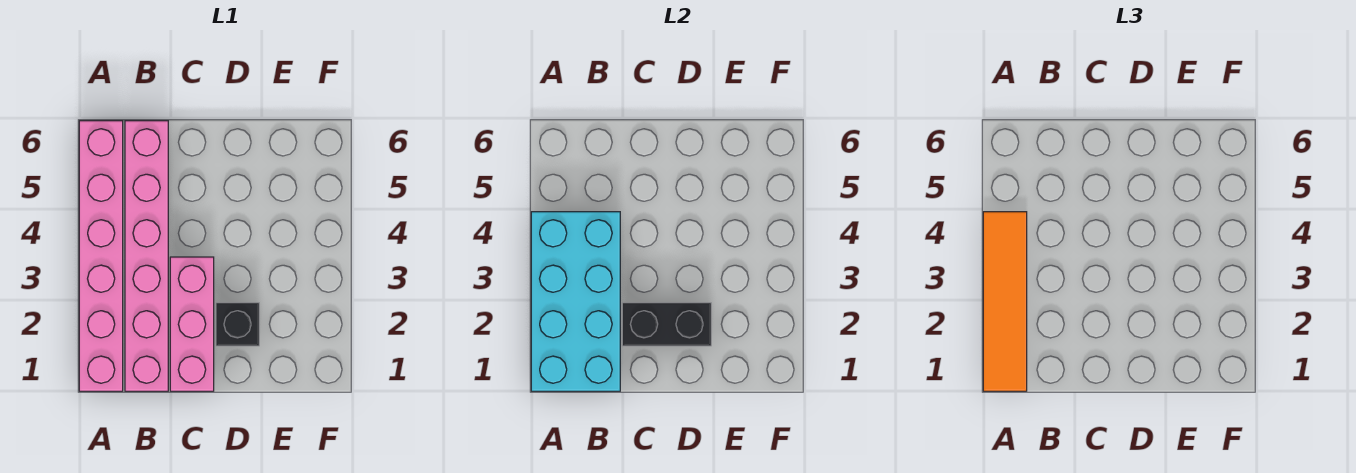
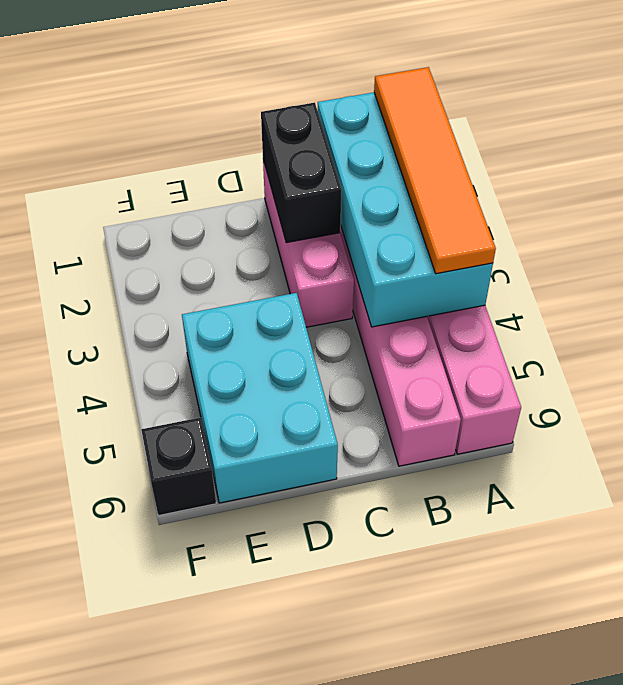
black brick C2:D2 level 2 -> black brick C1:C2 level 2
black brick D2 level 1 -> black brick F6 level 1
none -> cyan brick D4:E6 level 1

